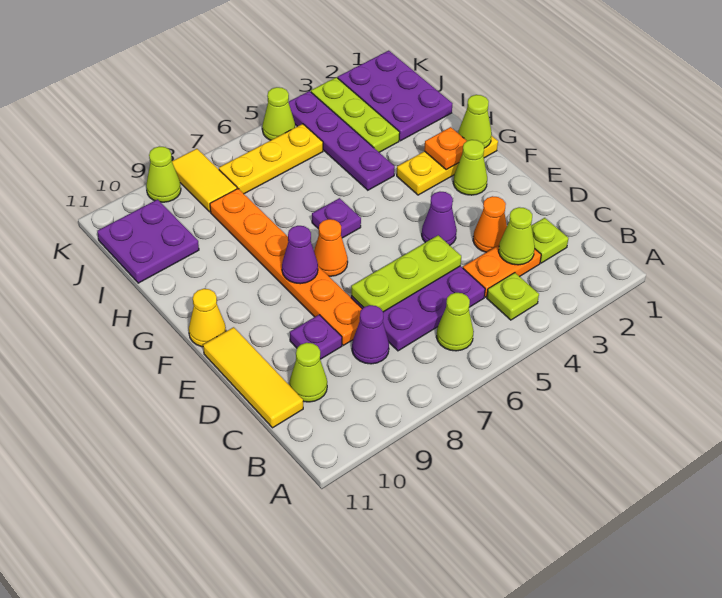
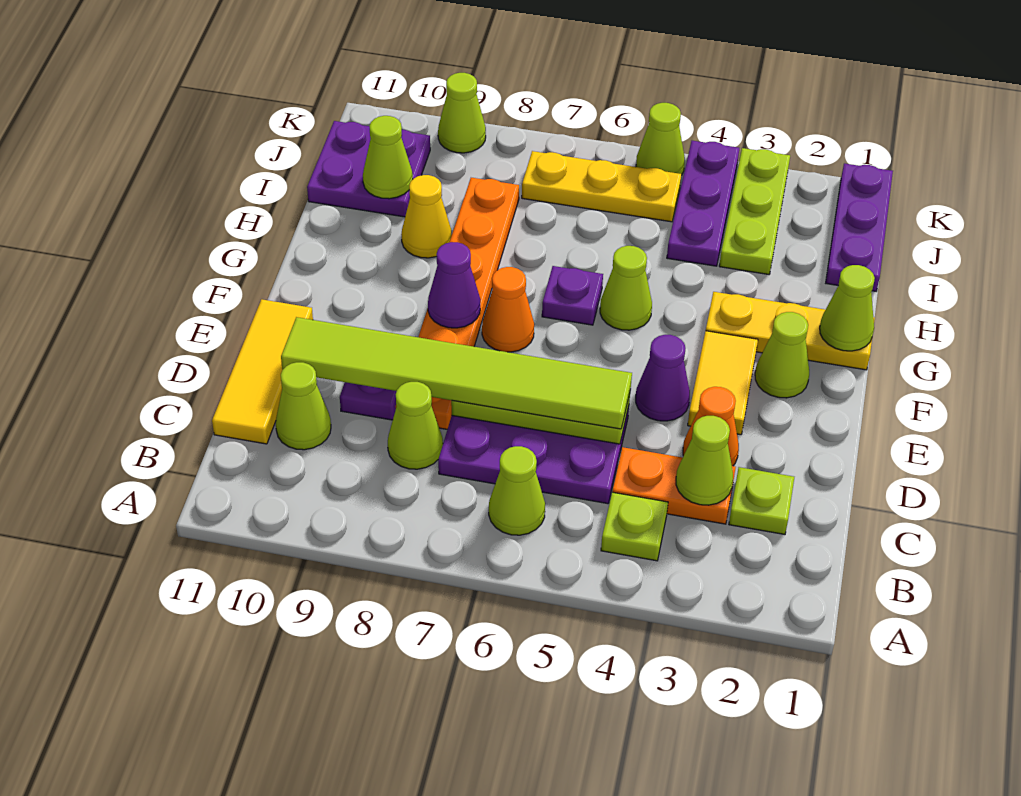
purple cone C8 level 1 -> lime cone C8 level 1
none -> lime tile D5:D10 level 3
yellow cone F11 level 1 -> yellow cone H9 level 1
orange plate G2 level 2 -> none
none -> lime cone G5 level 1
purple plate H4:K4 level 1 -> purple plate I4:K4 level 1
purple plate I1:K2 level 1 -> purple plate I1:K1 level 1
none -> lime cone I10 level 2
yellow tile J8:K8 level 1 -> yellow tile E3:F3 level 1

